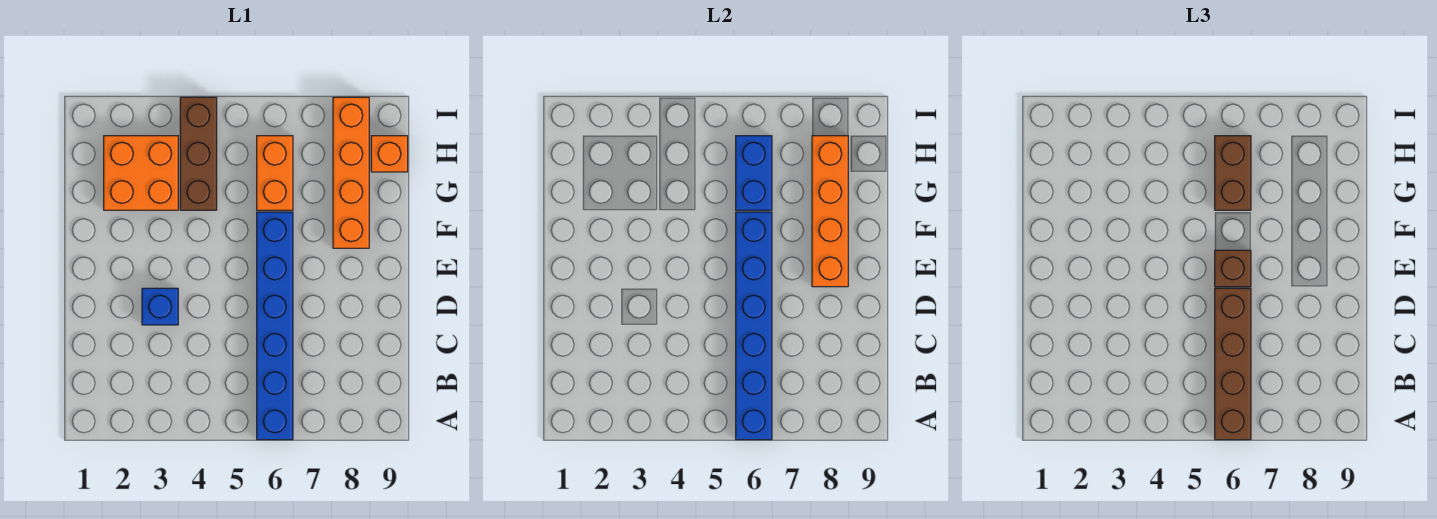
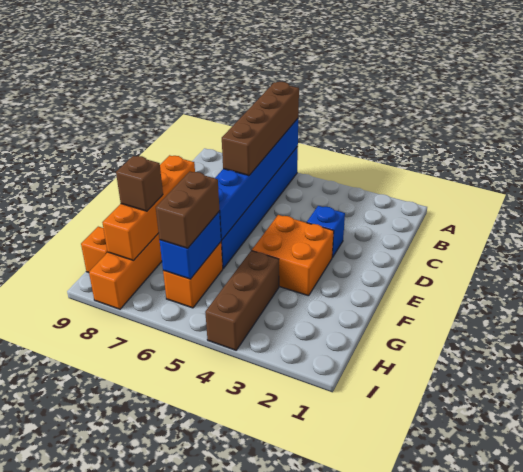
brown brick E6 level 3 -> brown brick G8 level 3
orange brick G2:H3 level 1 -> orange brick E3:F4 level 1

